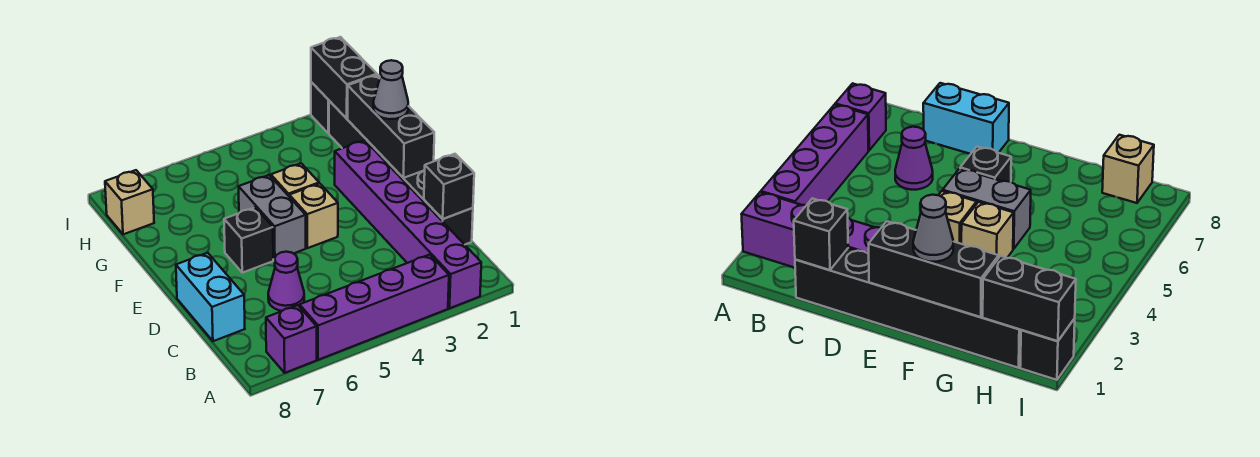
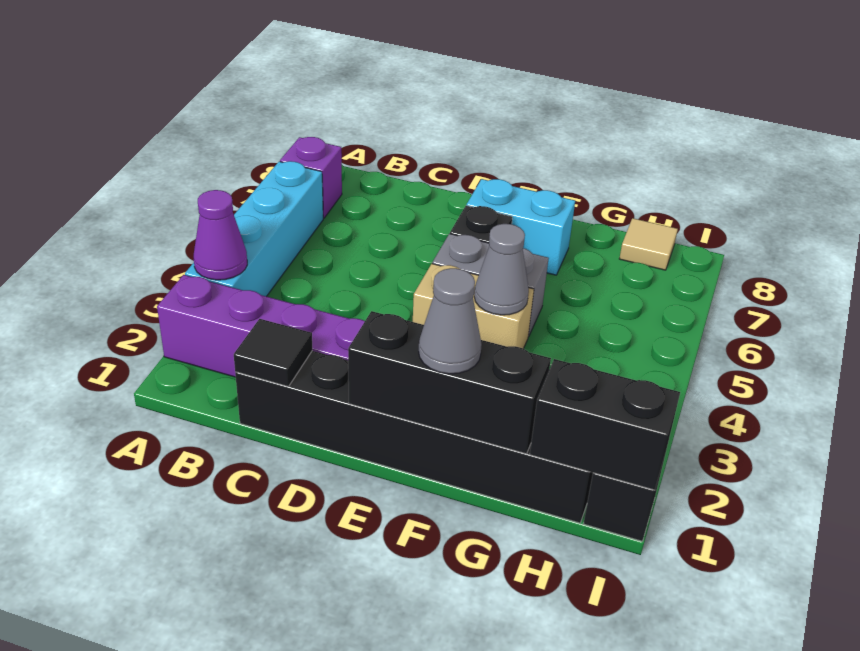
purple brick A3:A6 level 1 -> cyan brick A3:A6 level 1
black brick C1 level 2 -> black tile C1 level 2
purple cone C6 level 1 -> purple cone A3 level 2
cyan brick C8:D8 level 1 -> cyan brick E7:F7 level 1
none -> grey cone F4 level 2
tan brick H8 level 1 -> tan tile H8 level 1

